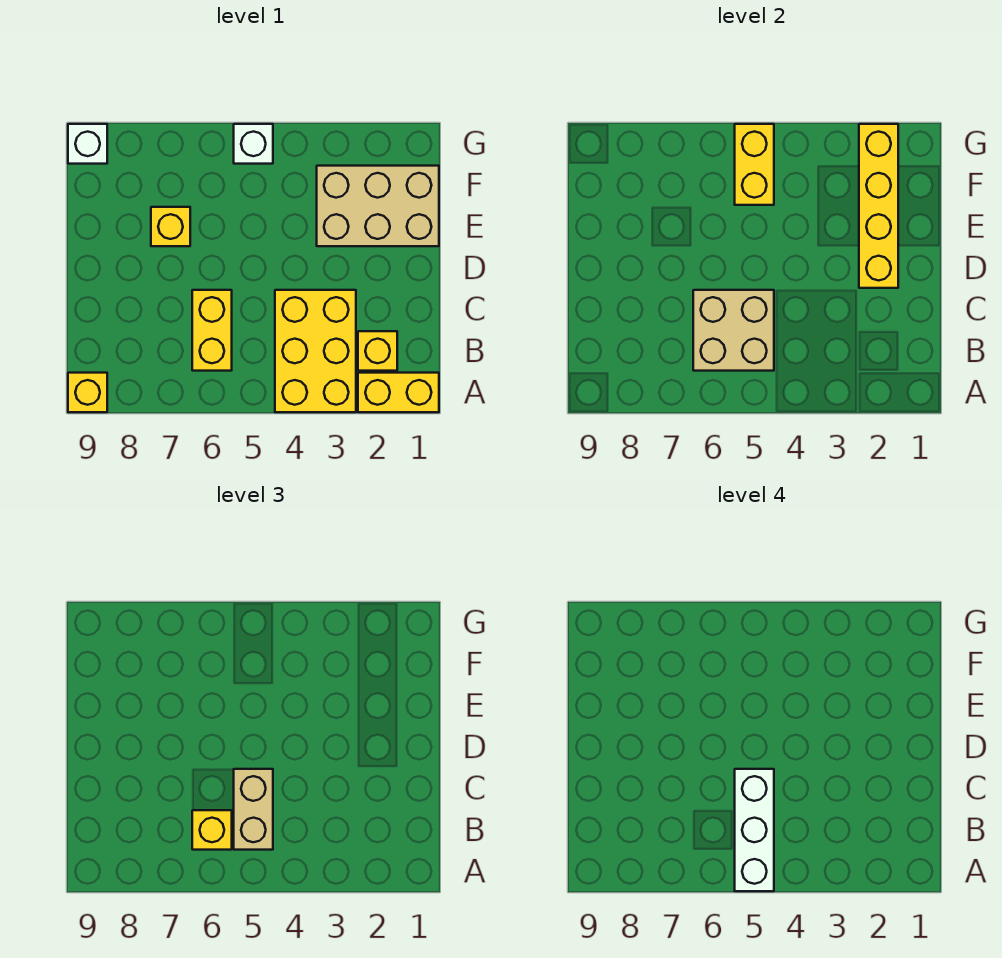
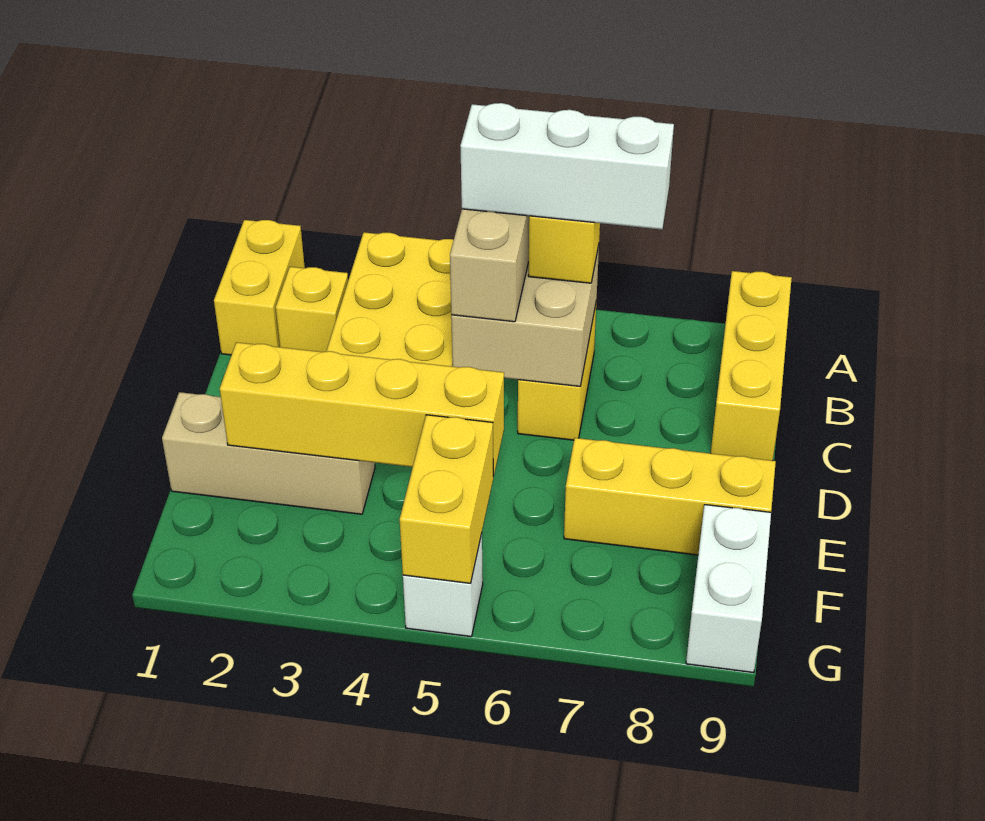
yellow brick A1:A2 level 1 -> yellow brick A1:B1 level 1
white brick A5:C5 level 4 -> white brick B5:B7 level 4
yellow brick A9 level 1 -> yellow brick A9:C9 level 1
yellow brick D2:G2 level 2 -> yellow brick E2:E5 level 2
tan brick E1:F3 level 1 -> tan brick E1:E3 level 1
yellow brick E7 level 1 -> yellow brick E7:E9 level 1
white brick G9 level 1 -> white brick F9:G9 level 1

